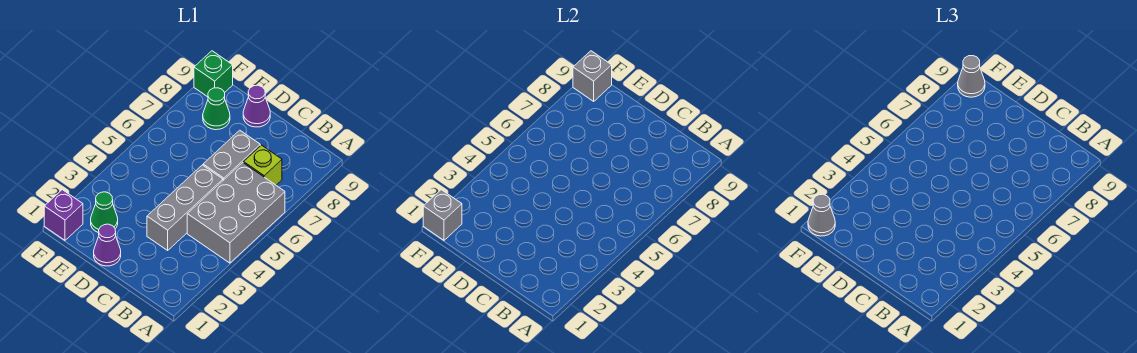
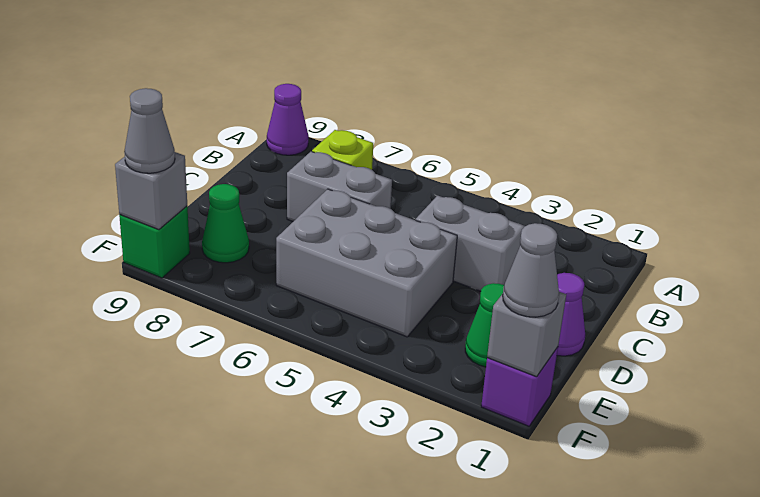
grey brick A4:B6 level 1 -> grey brick D4:E6 level 1
grey brick C3:C5 level 1 -> grey brick C3:C4 level 1
purple cone D9 level 1 -> purple cone A9 level 1

